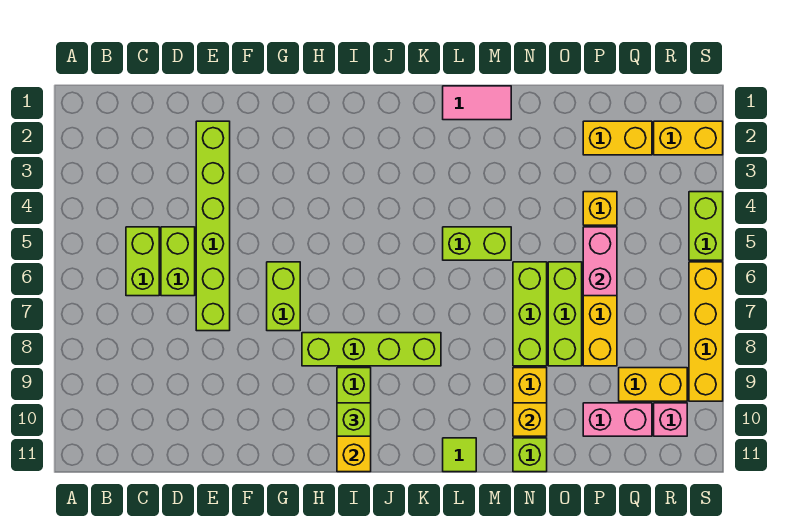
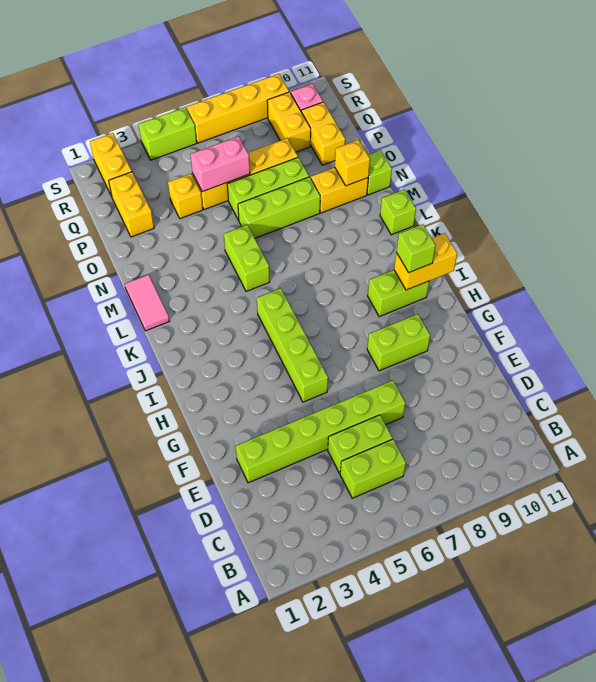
lime brick G6:G7 level 1 -> lime brick G8:G9 level 1
lime brick H8:K8 level 1 -> lime brick G5:J5 level 1
lime tile L11 level 1 -> lime brick L11 level 1
pink brick P10:Q10 level 1 -> yellow brick P10:Q10 level 1

